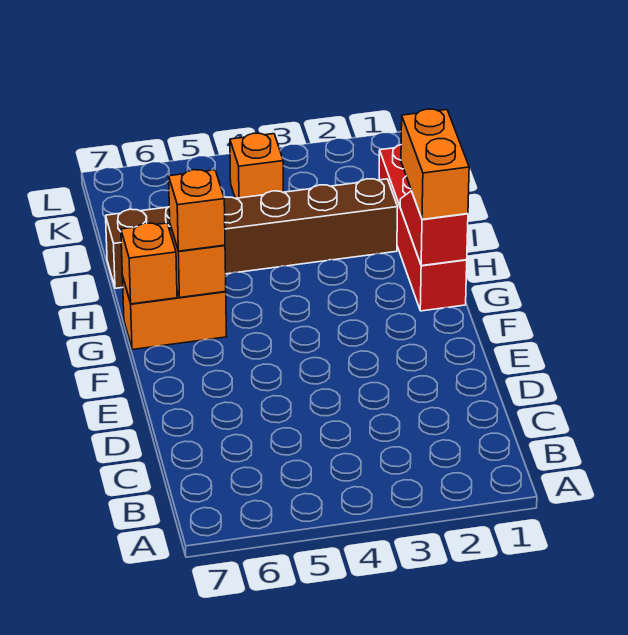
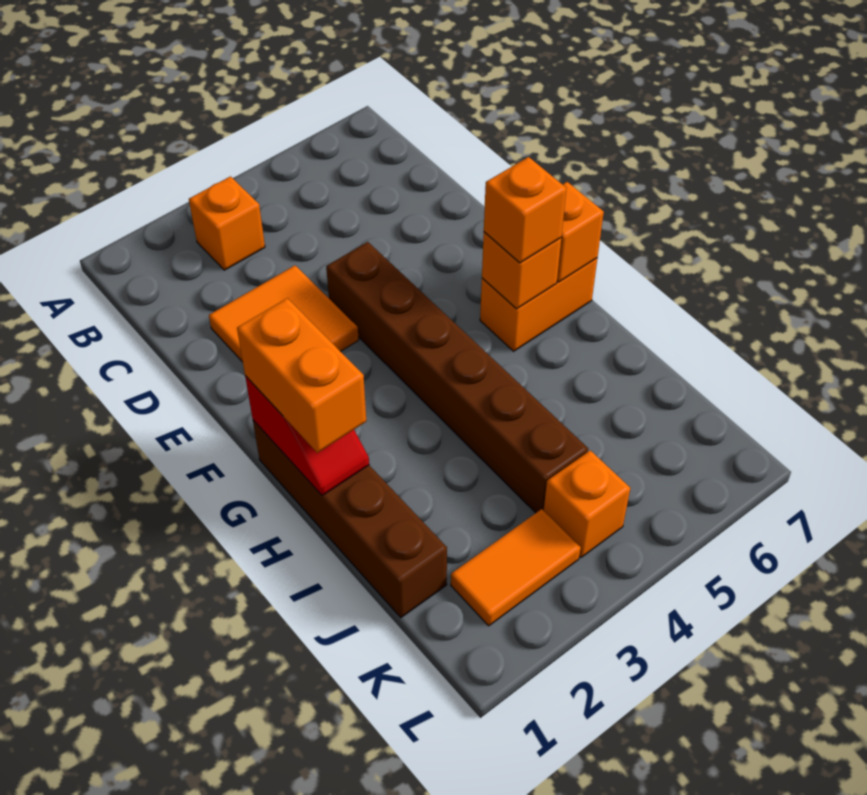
none -> orange brick B3 level 1
none -> orange tile D2:E3 level 1
red brick G1:J1 level 1 -> brown brick G1:J1 level 1
brown brick I2:I7 level 1 -> brown brick E4:J4 level 1
none -> orange tile K2:K3 level 1

